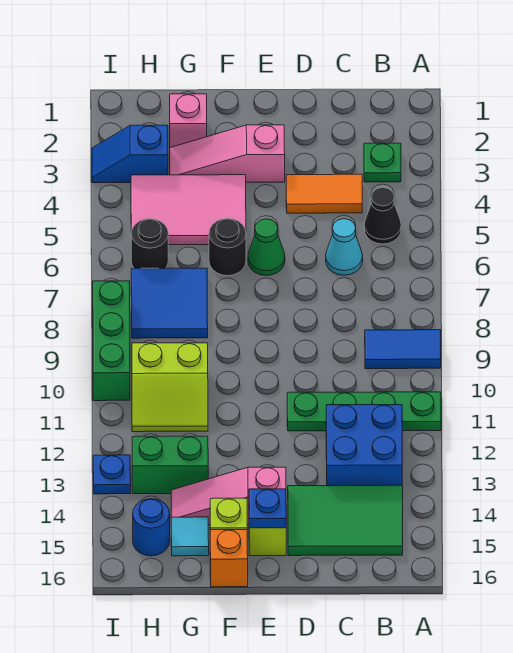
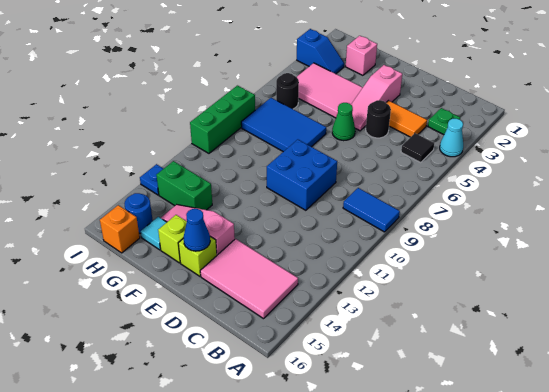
green plate A11:D11 level 1 -> none
black cone B5 level 1 -> black tile B5 level 1
blue brick B12:C13 level 1 -> blue brick D9:E10 level 1
green tile B14:D15 level 1 -> pink tile B14:D15 level 1
cyan cone C6 level 1 -> cyan cone A4 level 1
pink slope E3:G3 level 1 top E -> pink slope E3:E5 level 1 top 3
blue plate E15 level 2 -> blue cone E15 level 2
black round brick F6 level 1 -> black round brick D5 level 1
orange brick F16 level 1 -> orange brick H16 level 1
blue tile G7:H8 level 1 -> blue tile F7:H8 level 1
lime slope G10:H11 level 1 top 10 -> none
blue slope H3:I3 level 1 top H -> blue slope H3:I3 level 1 top I

